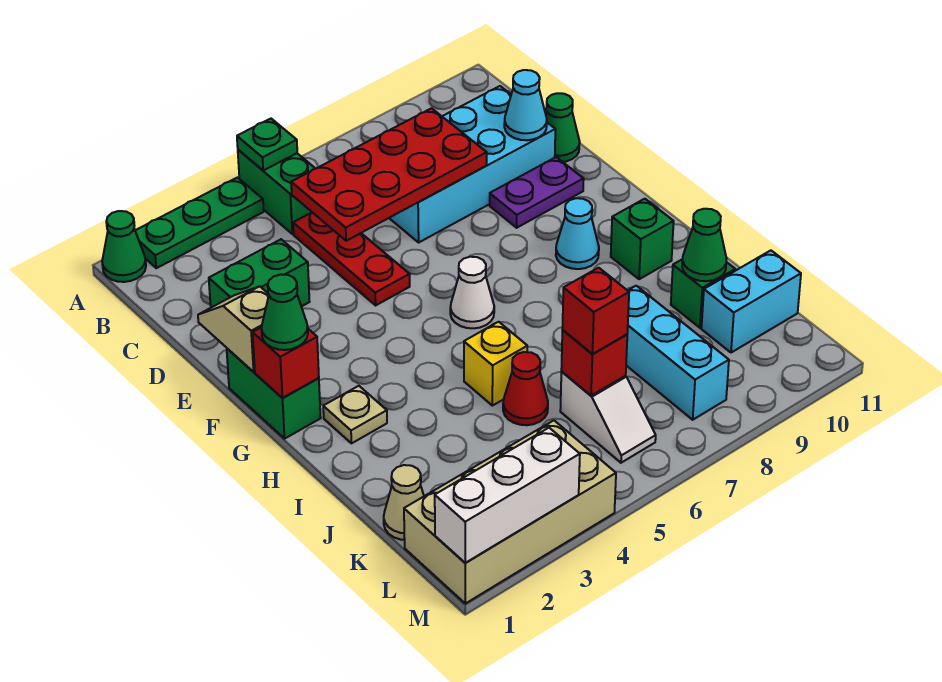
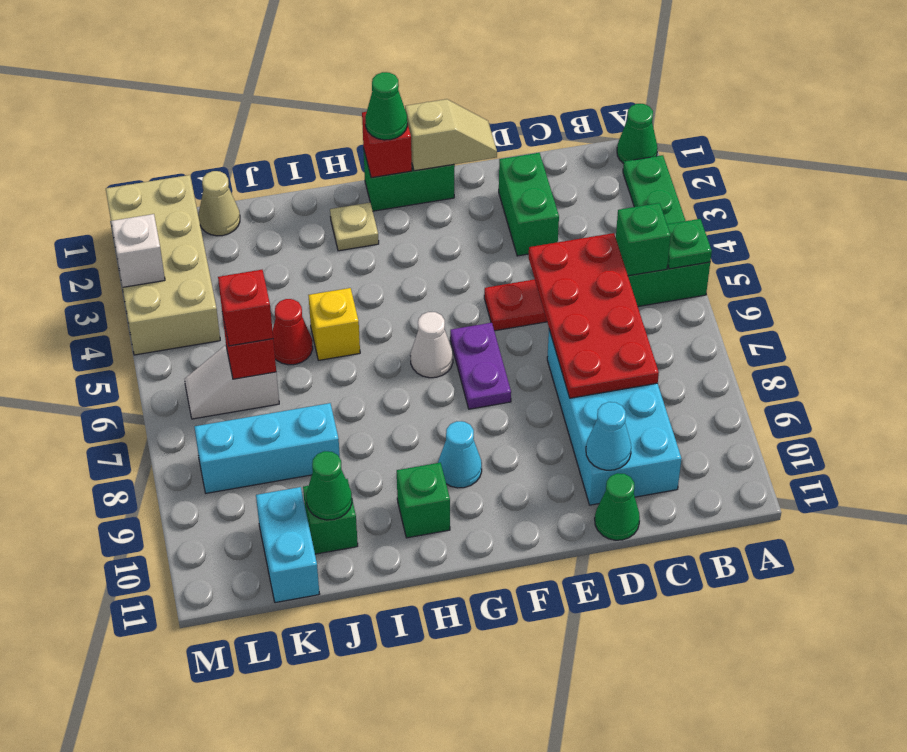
none -> green brick B5 level 2
purple plate E9:E10 level 1 -> purple plate F6:F7 level 1
white brick M1:M3 level 2 -> white brick M3 level 2

